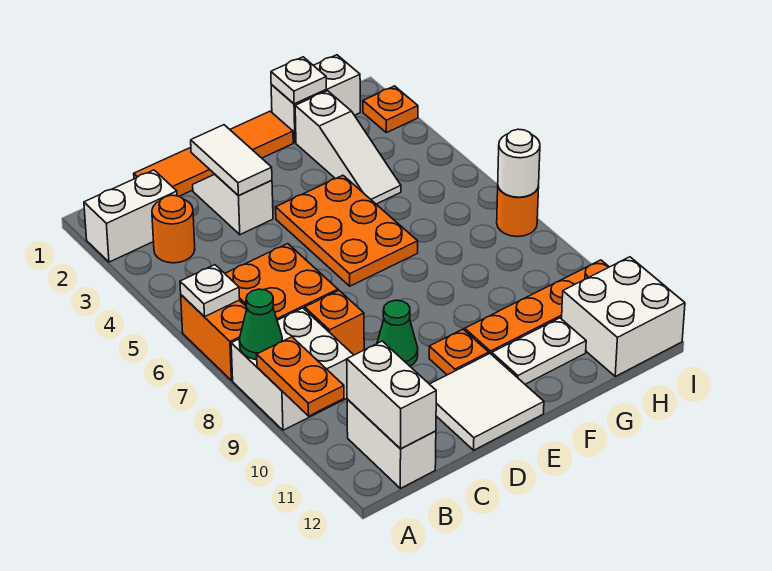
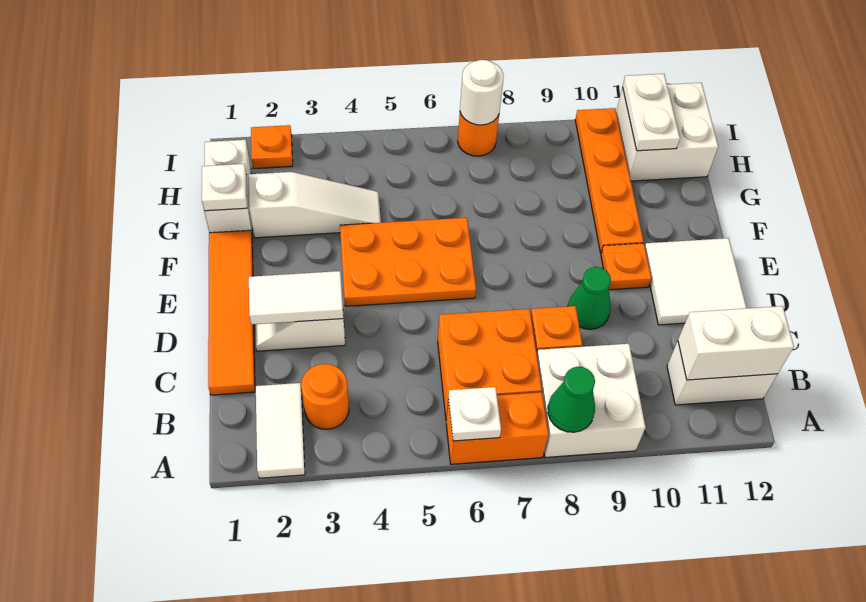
white brick A2:B2 level 1 -> white tile A2:B2 level 1
orange plate A9:A10 level 2 -> none
white plate F11:G11 level 1 -> white plate H11:I11 level 2

